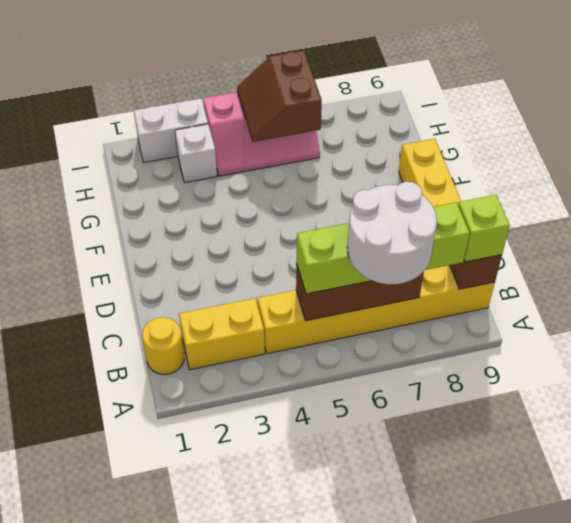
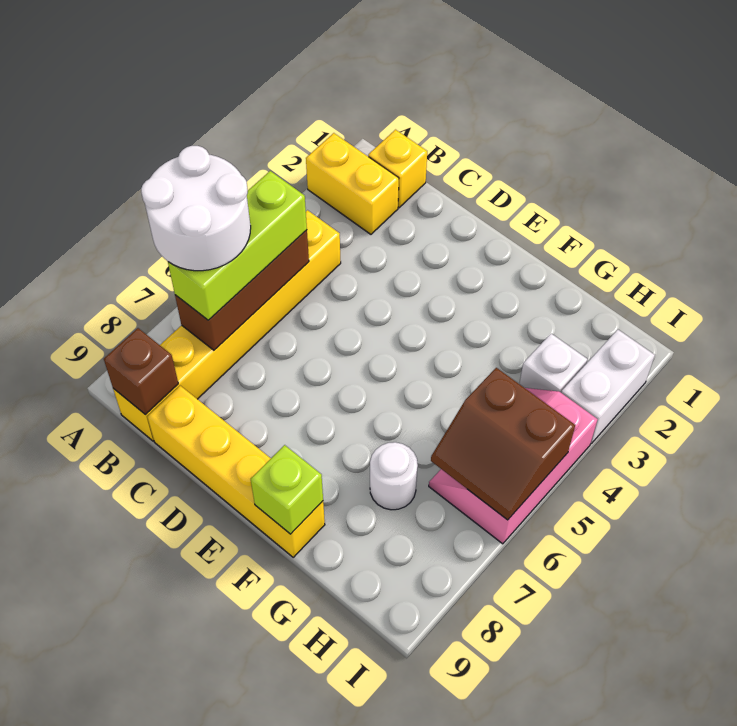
yellow round brick B1 level 1 -> yellow brick B1 level 1
yellow brick B2:B3 level 1 -> yellow brick A2:B2 level 1
lime brick B5:B8 level 3 -> lime brick B5:B7 level 3
lime brick B9 level 3 -> lime brick F9 level 2
none -> white round brick G7 level 1
brown slope H5:I6 level 2 top 6 -> brown slope H5:I6 level 2 top 5

